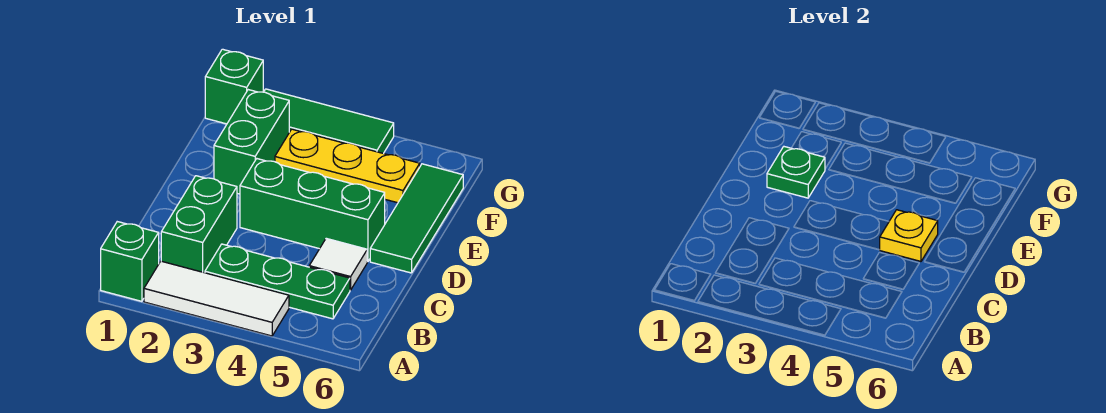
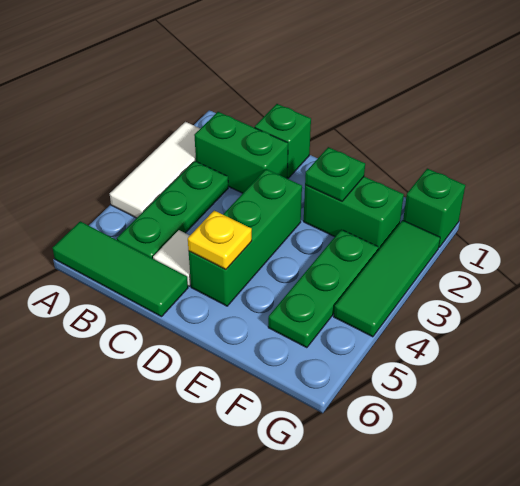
green brick A1 level 1 -> green brick C1 level 1
green tile D6:F6 level 1 -> green tile A6:C6 level 1
yellow plate F3:F5 level 1 -> green plate F3:F5 level 1

